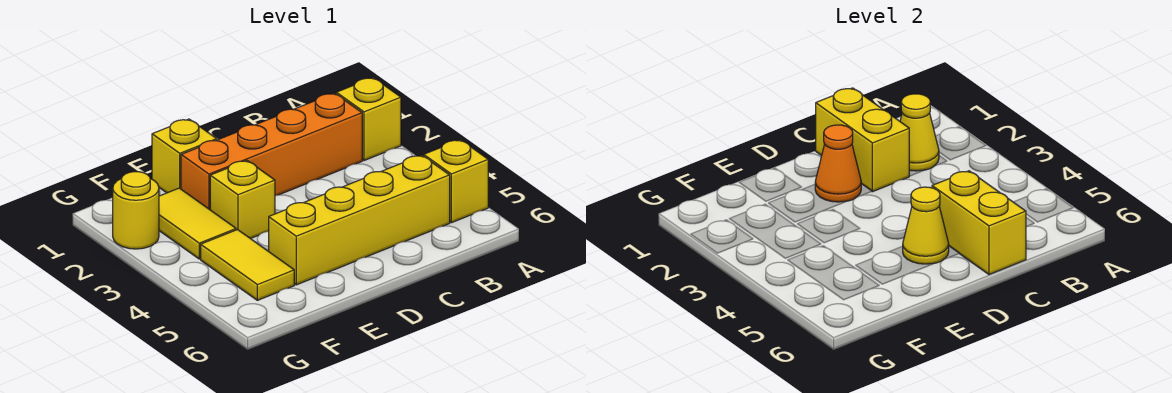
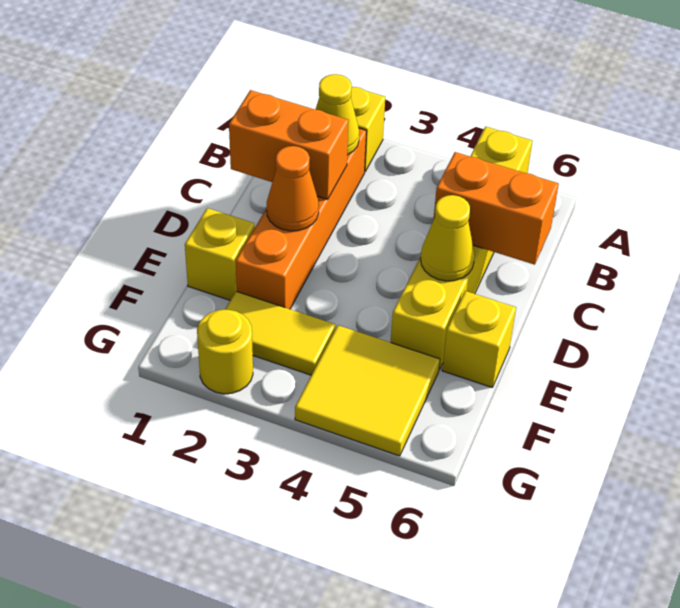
yellow brick C1:C2 level 2 -> orange brick C1:C2 level 2
yellow brick C5:C6 level 2 -> orange brick C5:C6 level 2
yellow brick E3 level 1 -> yellow brick E6 level 1
yellow tile F4:F5 level 1 -> yellow tile F4:G5 level 1

